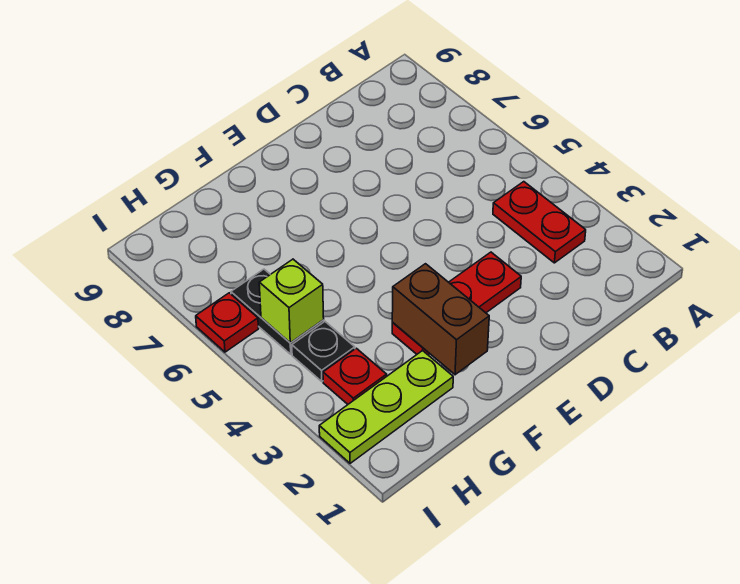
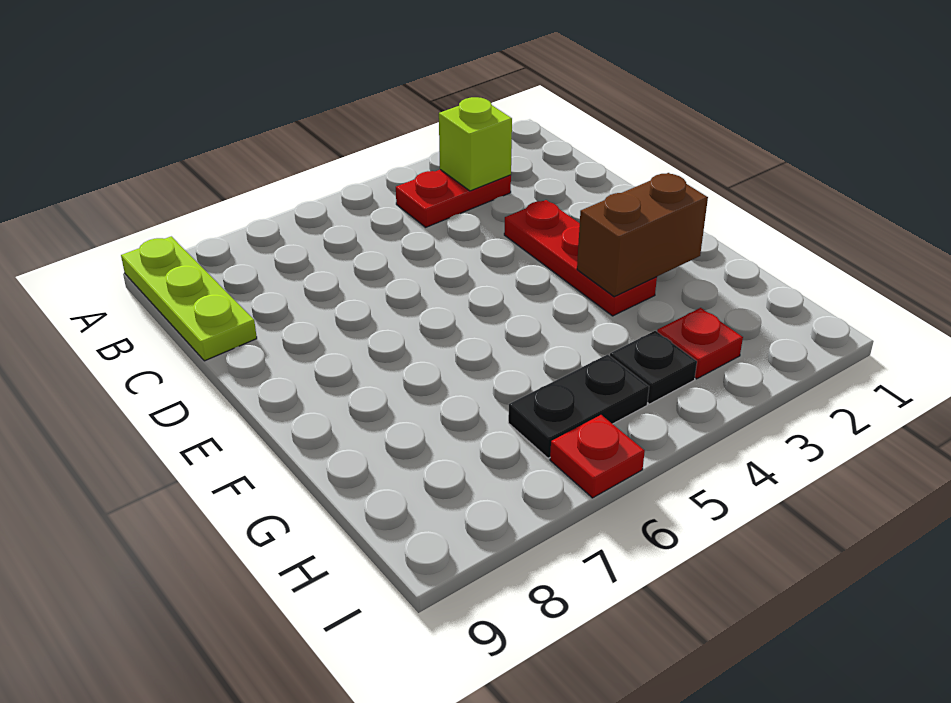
lime plate G2:I2 level 1 -> lime plate A9:C9 level 1
lime brick H5 level 2 -> lime brick B3 level 2

